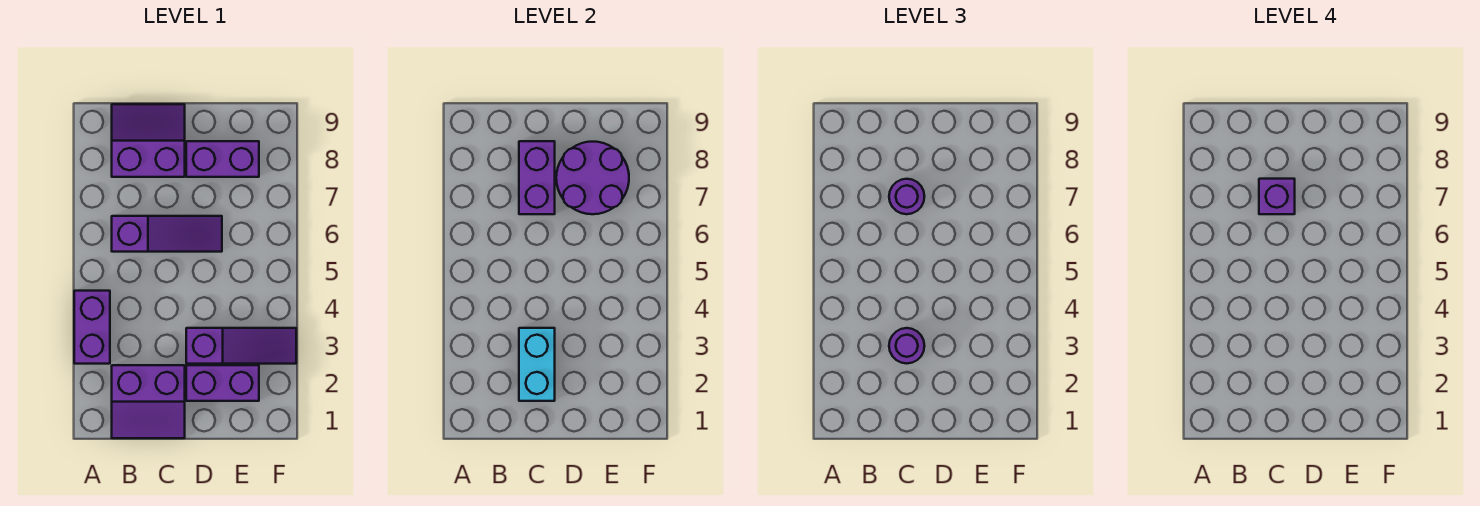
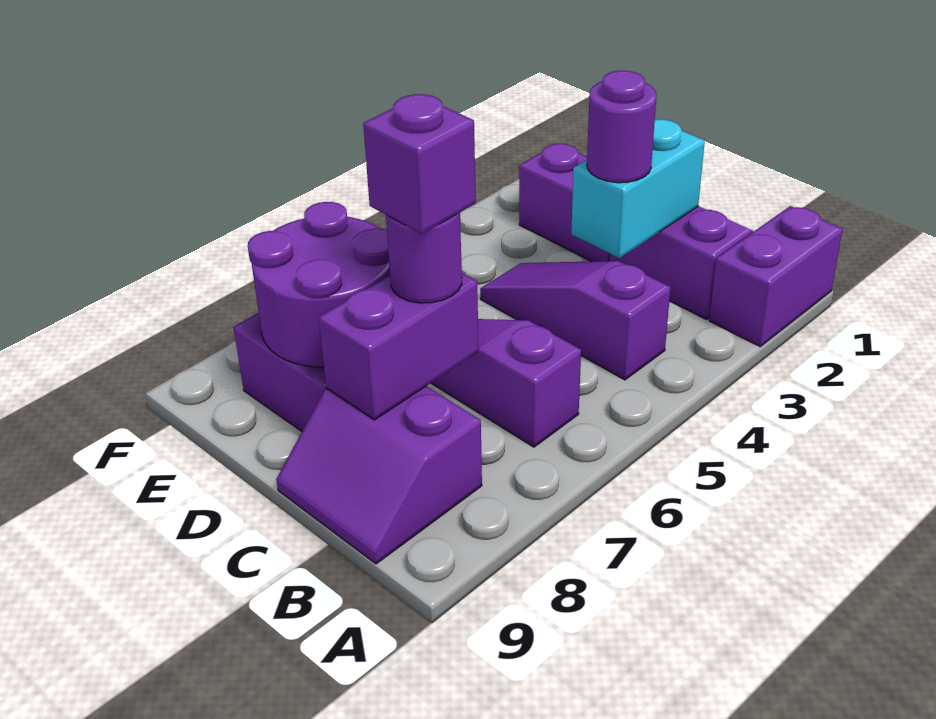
purple brick A3:A4 level 1 -> purple brick A1:A2 level 1
purple slope D3:F3 level 1 top D -> purple slope B4:D4 level 1 top B

